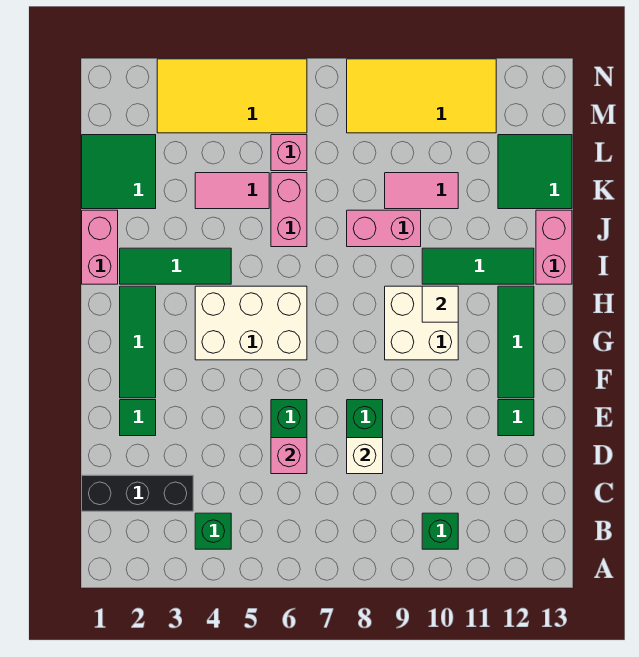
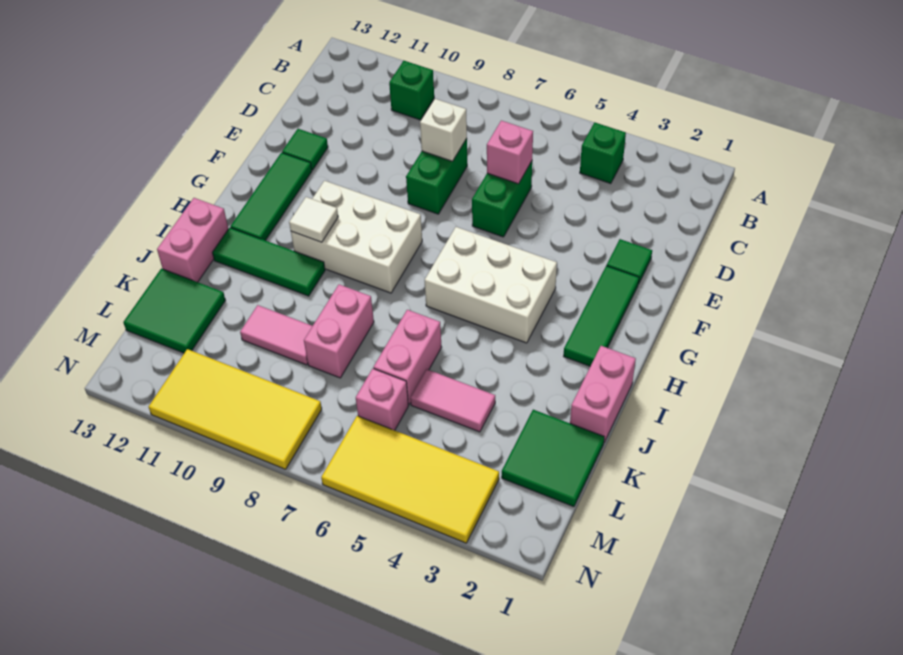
black brick C1:C3 level 1 -> none
white brick G9:H10 level 1 -> white brick G8:H10 level 1
green tile I2:I4 level 1 -> none
pink brick J8:J9 level 1 -> pink brick J8:K8 level 1

